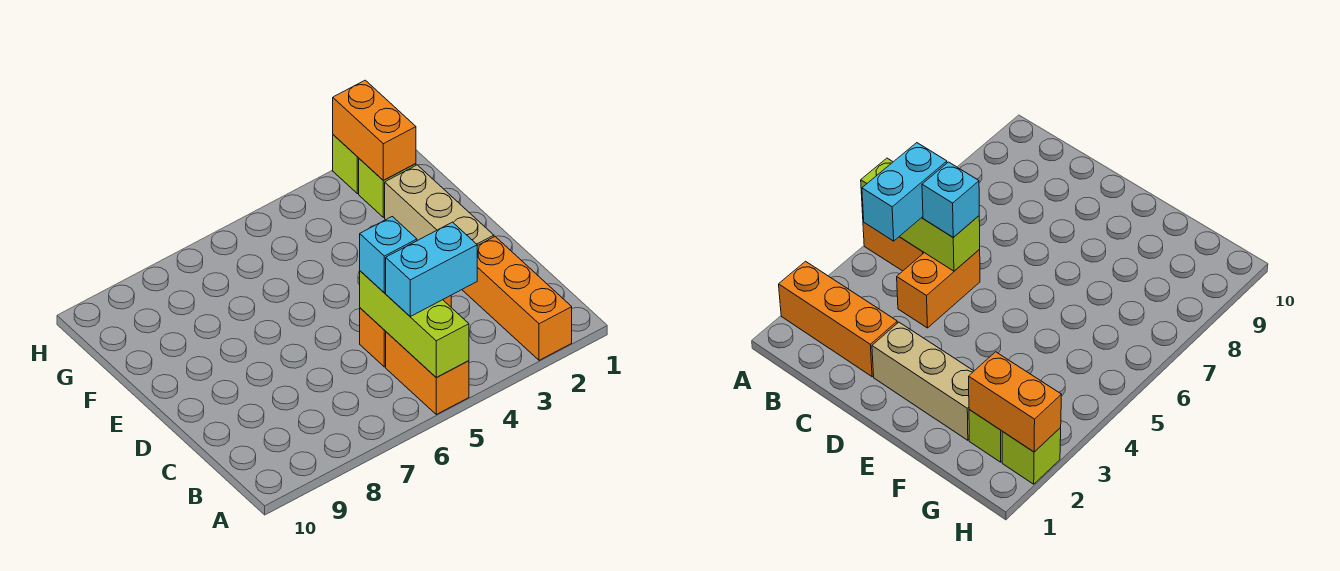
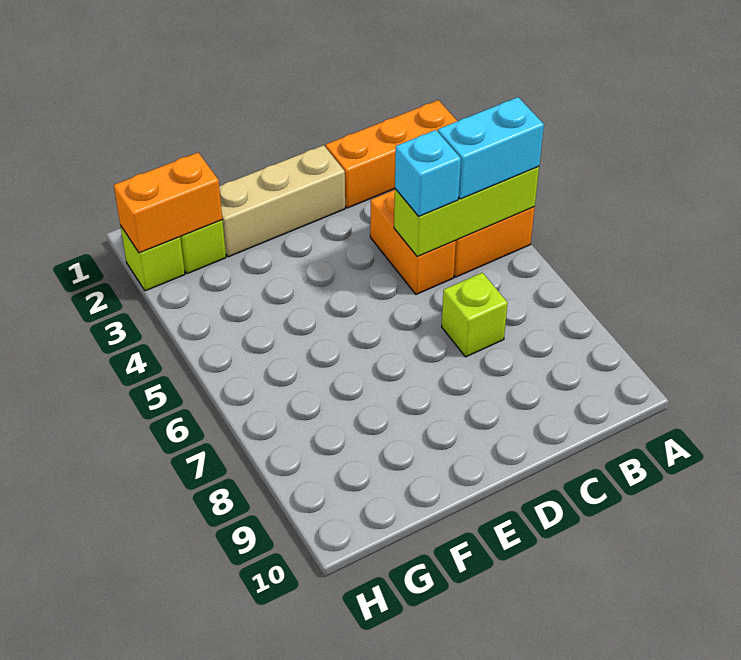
cyan brick B4:B5 level 3 -> cyan brick A5:B5 level 3
none -> lime brick C7 level 1

